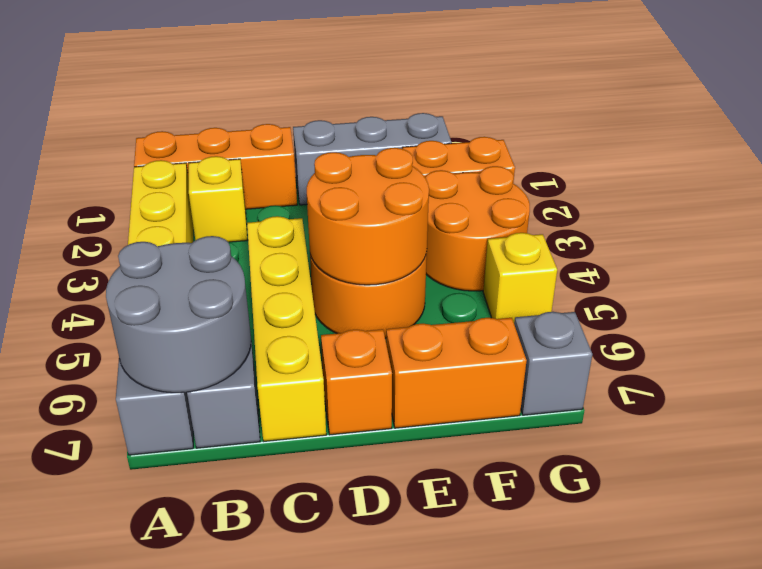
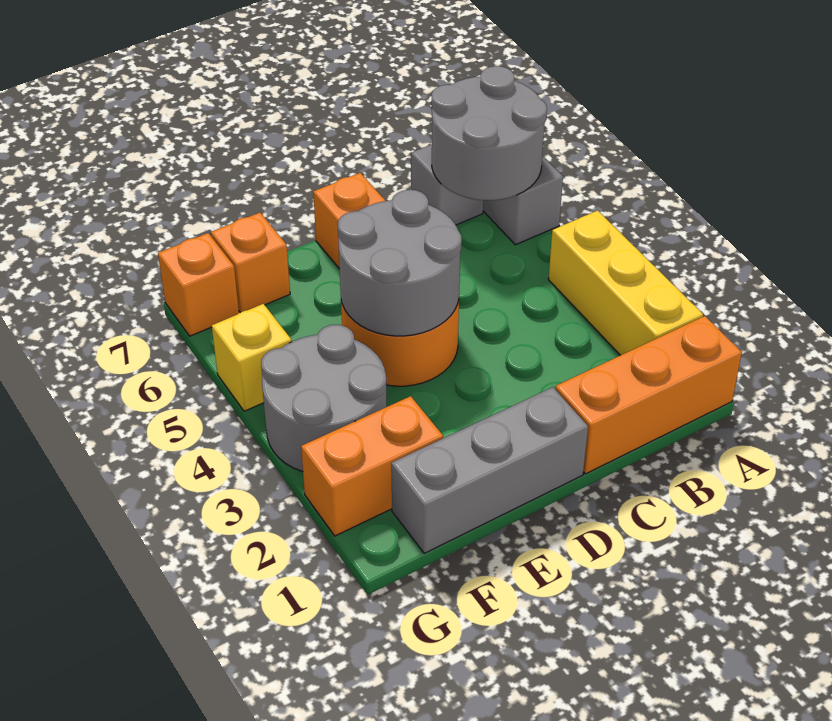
yellow brick B2 level 1 -> none
yellow brick C4:C7 level 1 -> none
orange round brick D4:E5 level 2 -> grey round brick D4:E5 level 2
orange brick E7:F7 level 1 -> orange brick F7 level 1
orange round brick F3:G4 level 1 -> grey round brick F3:G4 level 1
grey brick G7 level 1 -> orange brick G7 level 1

